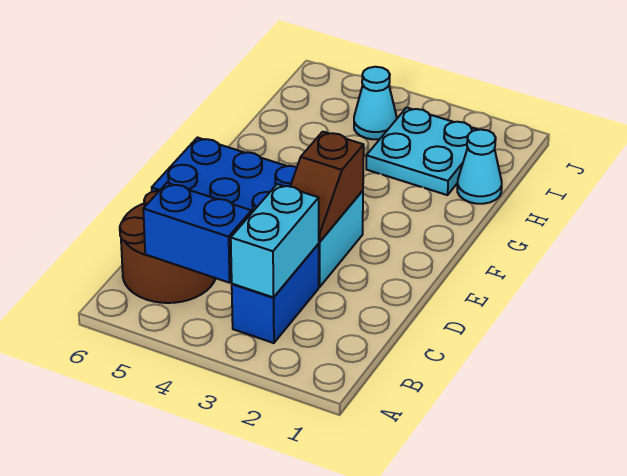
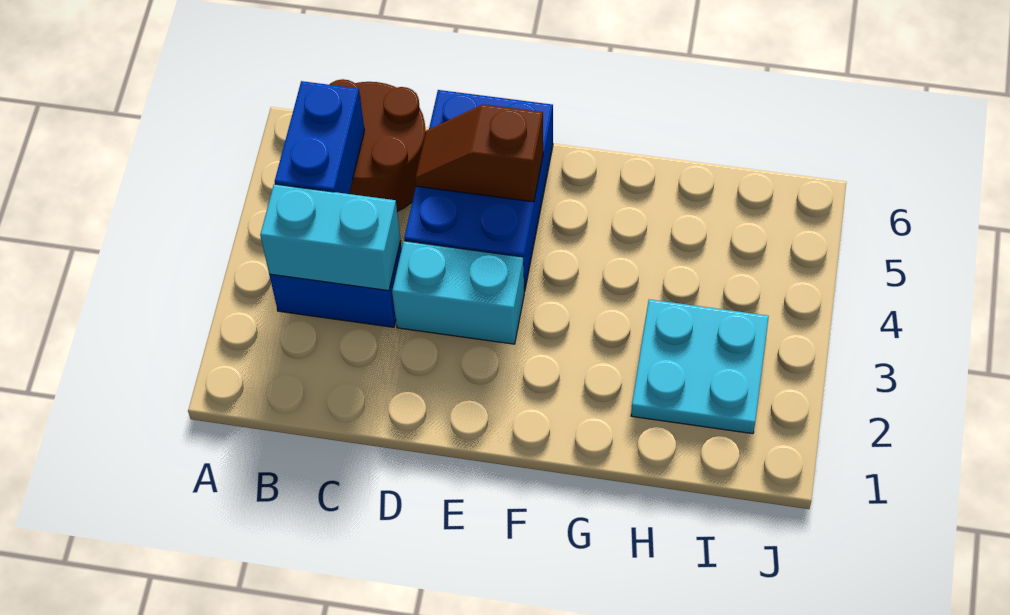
brown slope D3:E3 level 2 top E -> brown slope D5:E5 level 2 top E
cyan cone H1 level 1 -> none
cyan cone I4 level 1 -> none

